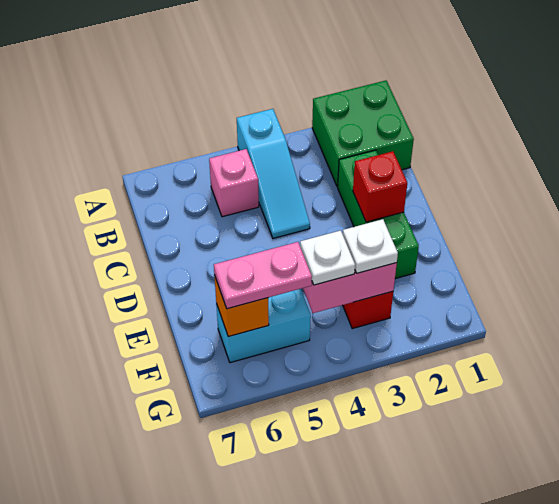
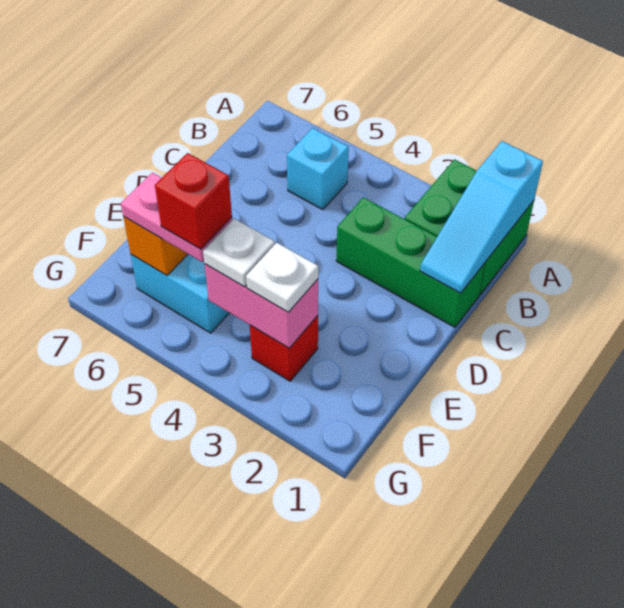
cyan slope A4:C4 level 1 top A -> cyan slope A1:C1 level 2 top A
pink brick B5 level 1 -> cyan brick B5 level 1
green brick C2:E2 level 1 -> green brick C1:C3 level 1
red brick D2 level 2 -> red brick F5 level 4

